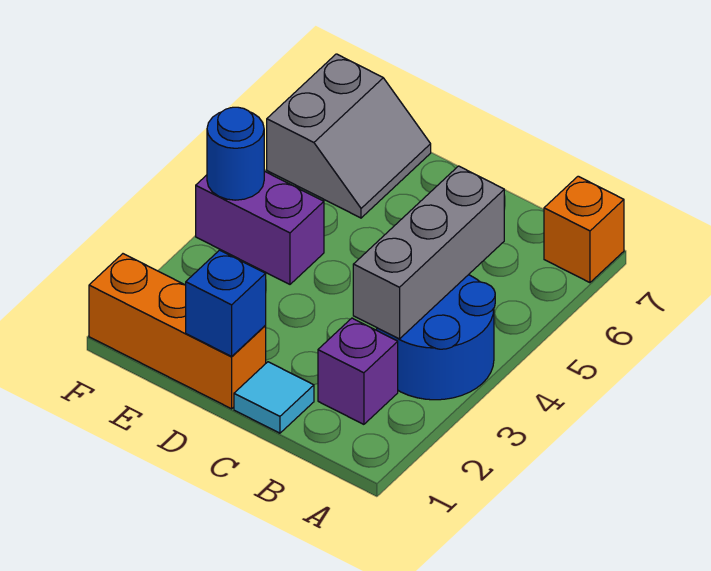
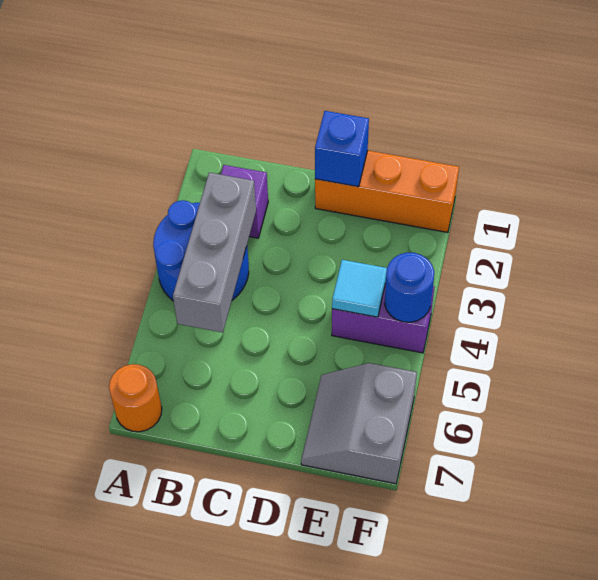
orange brick A7 level 1 -> orange round brick A7 level 1
cyan tile C1 level 1 -> cyan tile E4 level 2

